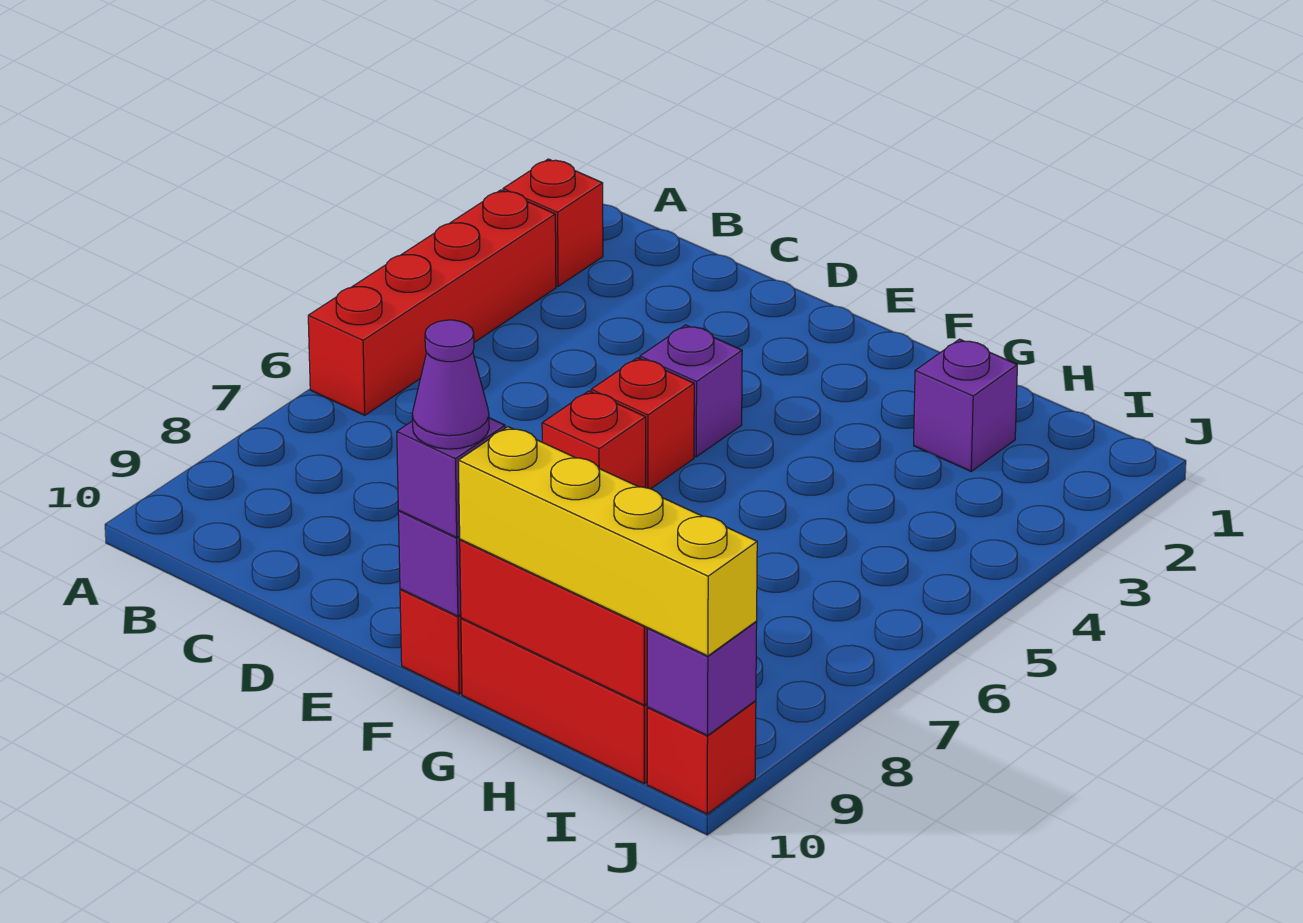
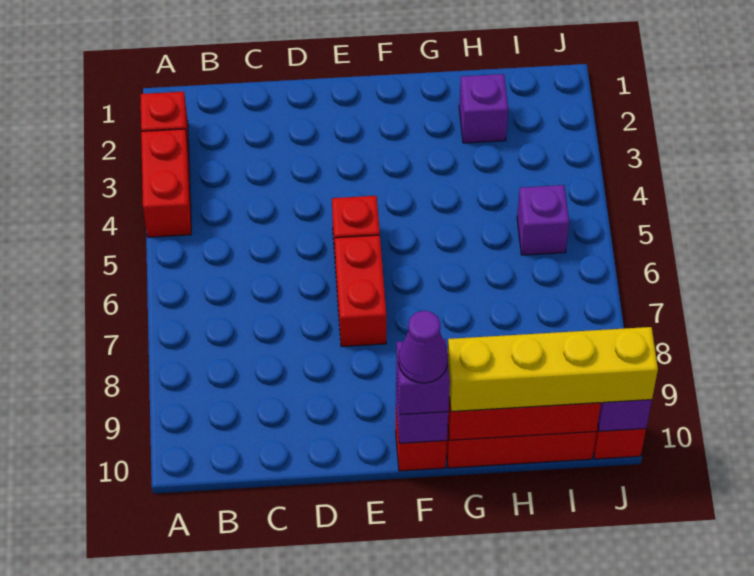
red brick A3:A6 level 1 -> red brick A3:A4 level 1
purple brick E4 level 1 -> purple brick I5 level 1
red brick E6 level 1 -> red brick E6:E7 level 1

